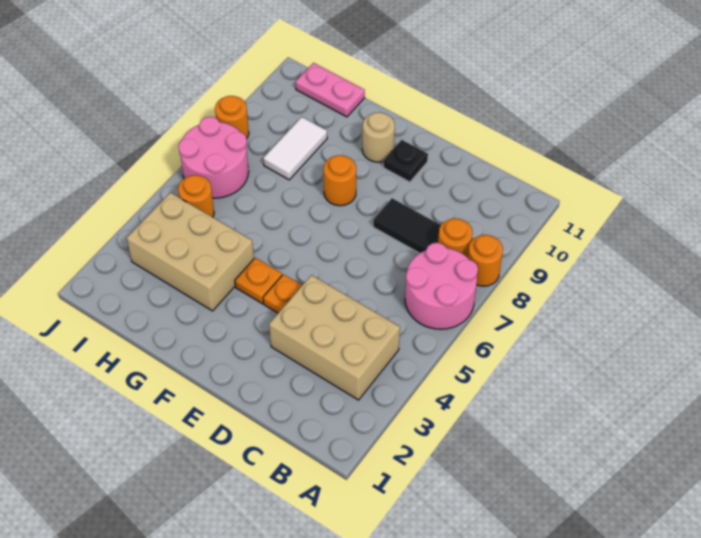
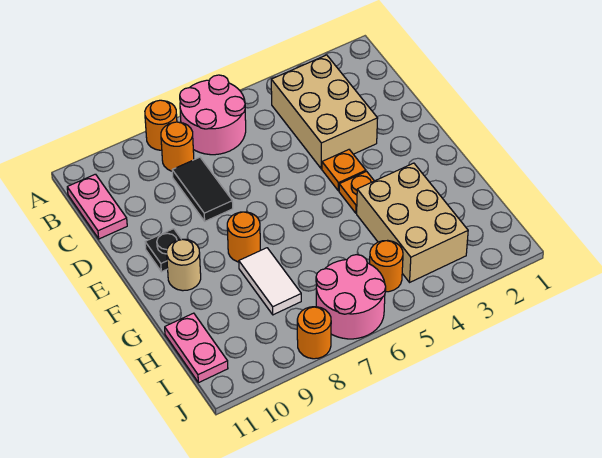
none -> pink plate B11:C11 level 1
white tile H8:H9 level 1 -> white tile G8:H8 level 1

